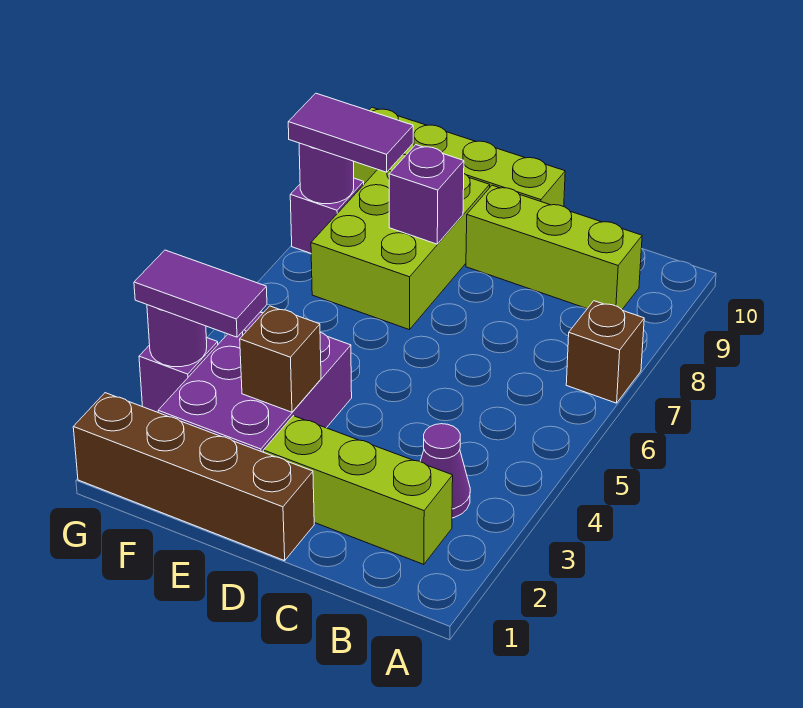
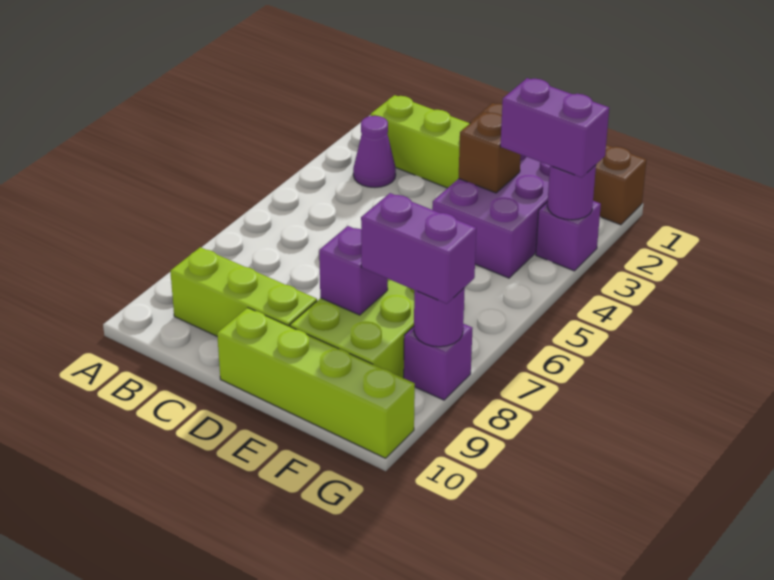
brown brick A7 level 1 -> none
purple tile F3:G3 level 3 -> purple brick F3:G3 level 3
purple tile F8:G8 level 3 -> purple brick F8:G8 level 3

